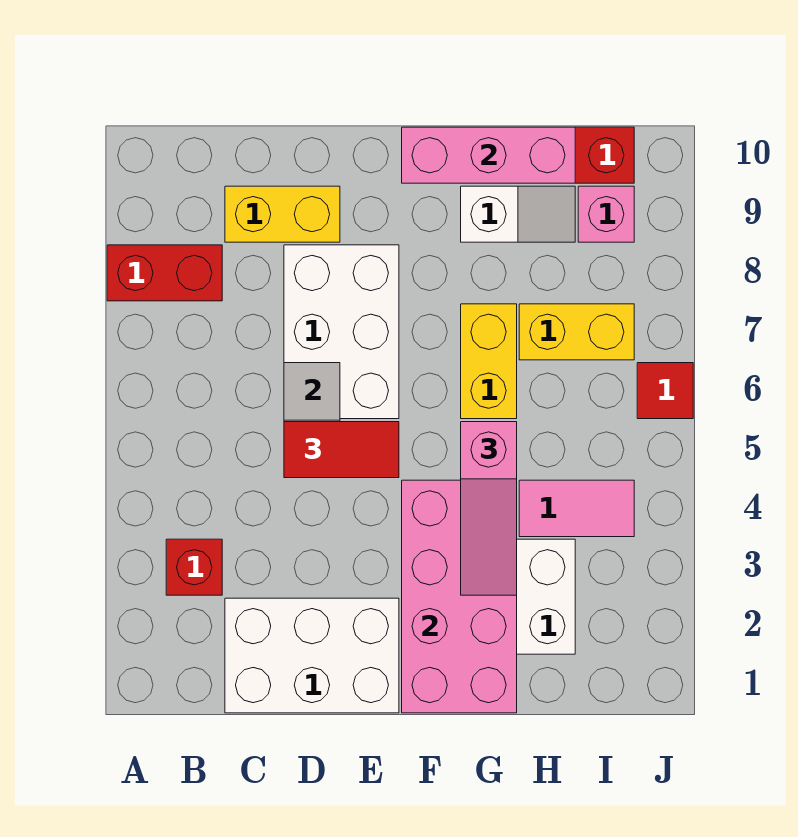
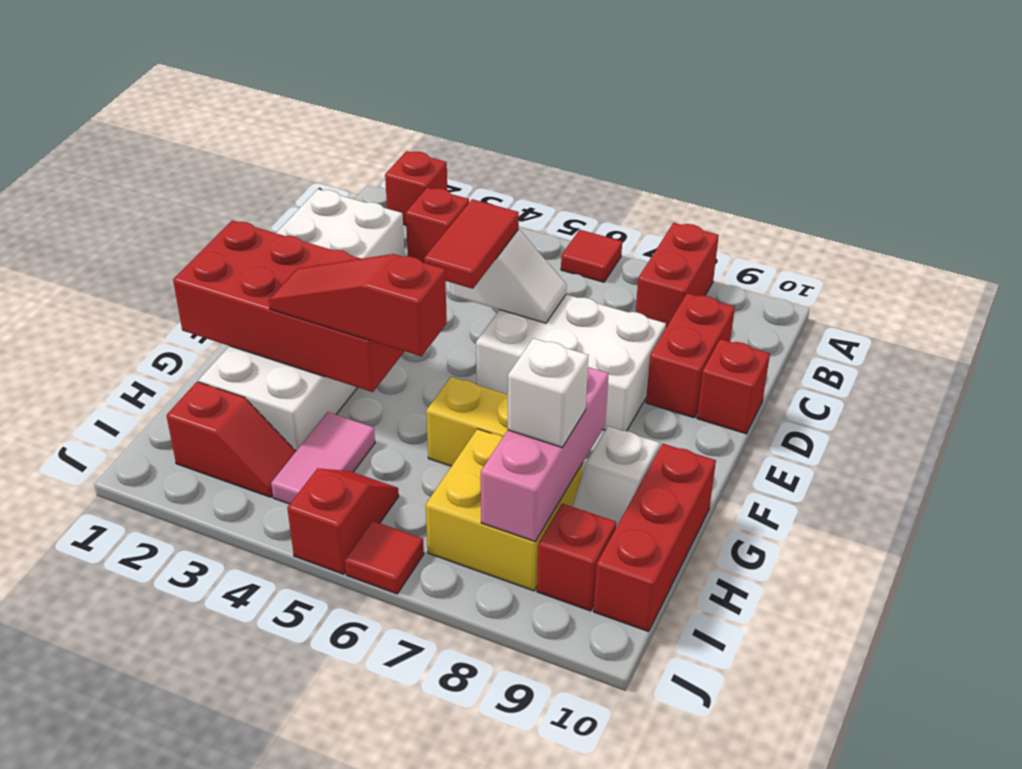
none -> red brick A2 level 1
none -> red tile A6 level 1
yellow brick C9:D9 level 1 -> red brick C9:D9 level 1
none -> red brick D10 level 1
pink brick F1:G4 level 2 -> red brick F1:G4 level 2
pink brick F10:H10 level 2 -> pink brick G8:I8 level 2
pink slope G3:G5 level 3 top 5 -> red slope G3:G5 level 3 top 5
yellow brick H7:I7 level 1 -> yellow brick H7:I8 level 1
none -> white brick H8 level 3
none -> red slope I2:I3 level 1 top 2
none -> red slope I5:J5 level 1 top J
pink brick I9 level 1 -> red brick I9 level 1

